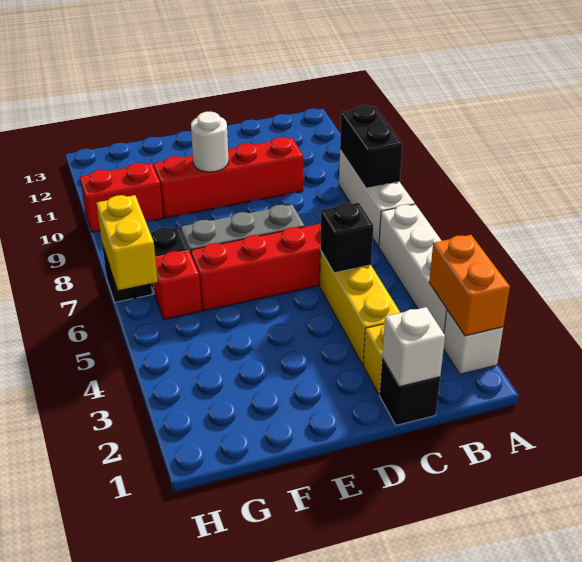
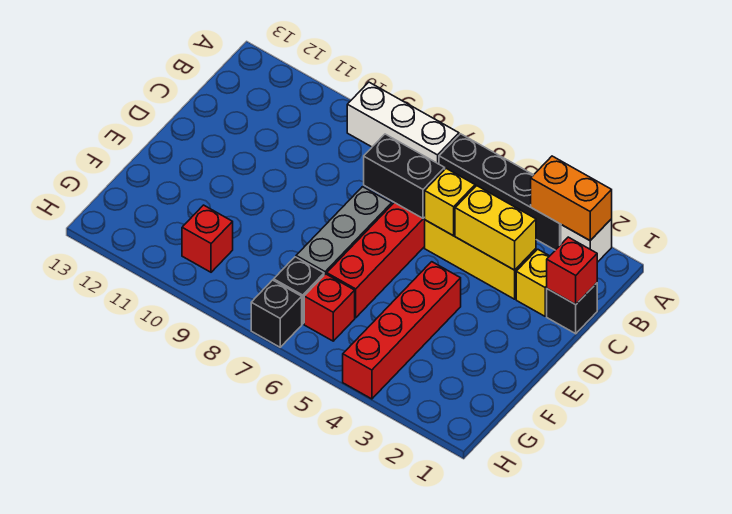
white brick A3:A6 level 1 -> black brick A3:A6 level 1
black brick A8:A9 level 2 -> black brick C6:C7 level 2
white brick C1 level 2 -> red brick C1 level 2
black brick C5 level 2 -> yellow brick C5 level 2
red brick C10:F10 level 1 -> red brick E4:H4 level 1
white round brick E10 level 2 -> none
red brick G10:H10 level 1 -> red brick G10 level 1
yellow brick H6:H7 level 2 -> yellow brick C3:C4 level 2

